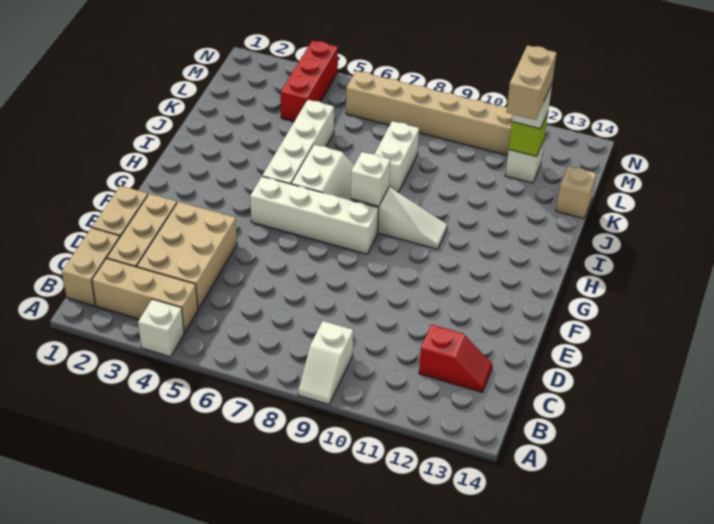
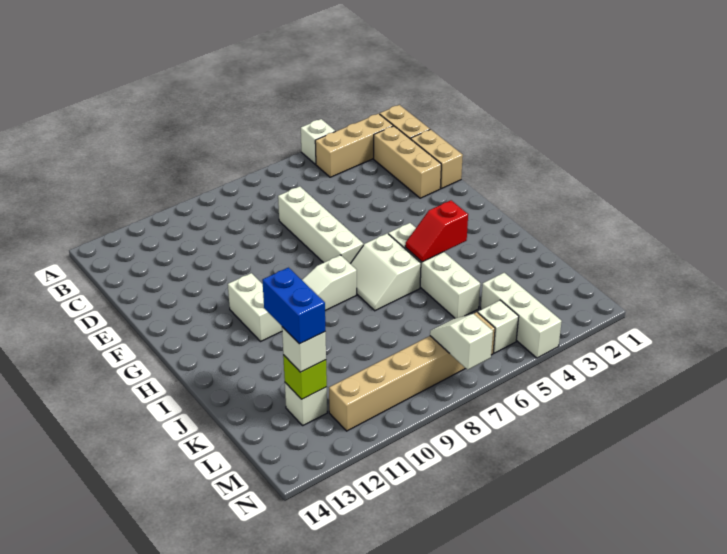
white slope A9:B9 level 1 top B -> white slope M7:N7 level 2 top N
tan brick C3:E4 level 1 -> none
red slope C12:C13 level 1 top 12 -> red slope I4:I5 level 2 top 4
white brick G5:G8 level 1 -> white brick D7:G7 level 1
white brick H8 level 2 -> white brick M5 level 1
white brick J8:K8 level 1 -> white brick G11:H11 level 1
tan brick K12:L12 level 4 -> blue brick K12:L12 level 4
tan brick K14 level 1 -> none
red brick L4:N4 level 1 -> white brick L4:N4 level 1

